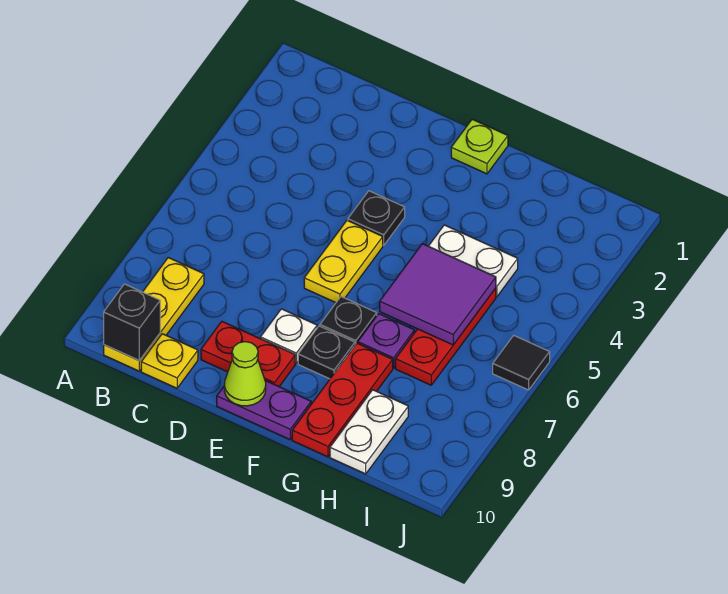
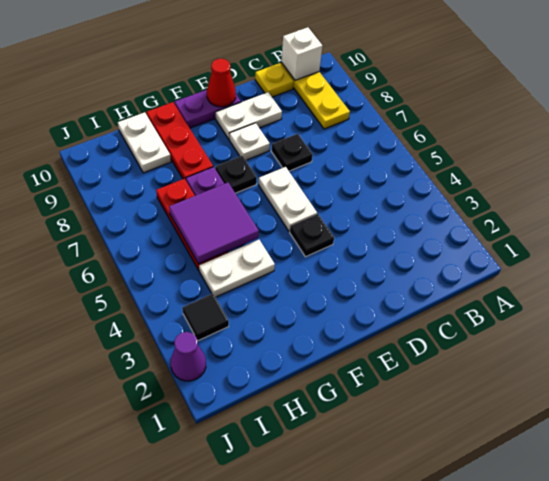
black brick B10 level 2 -> white brick B10 level 2
red plate D9:E9 level 1 -> white plate D9:E9 level 1
yellow plate E5:E6 level 1 -> white plate E5:E6 level 1
lime cone E10 level 2 -> red cone E10 level 2
lime plate F1 level 1 -> none
black plate F8 level 1 -> black plate D7 level 1
none -> purple cone J2 level 1
black tile J6 level 1 -> black tile I3 level 1

